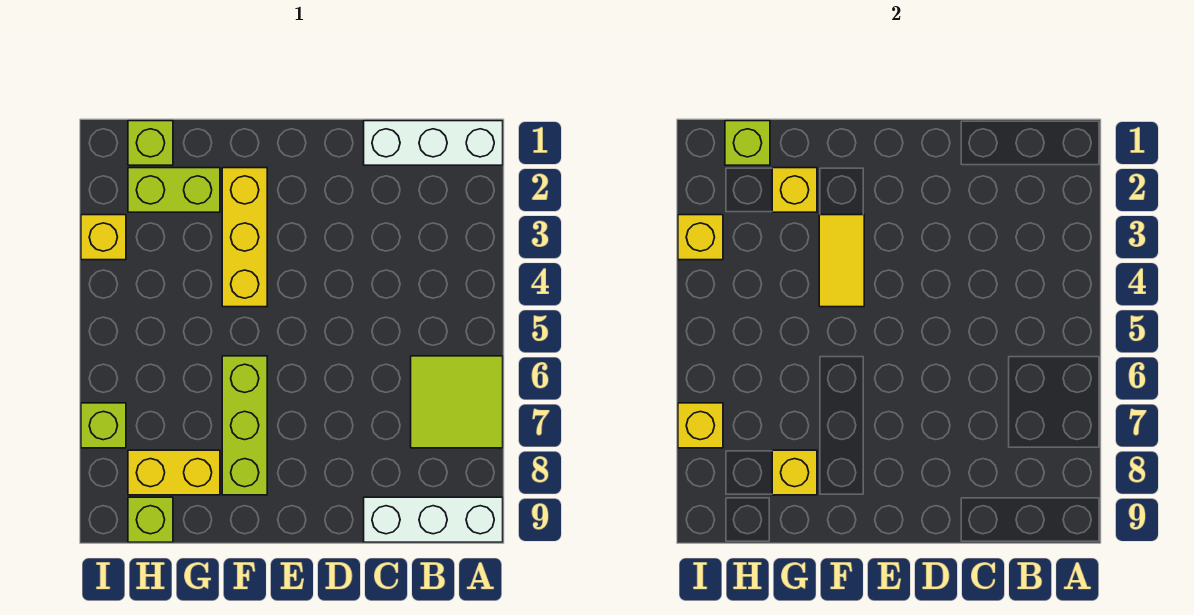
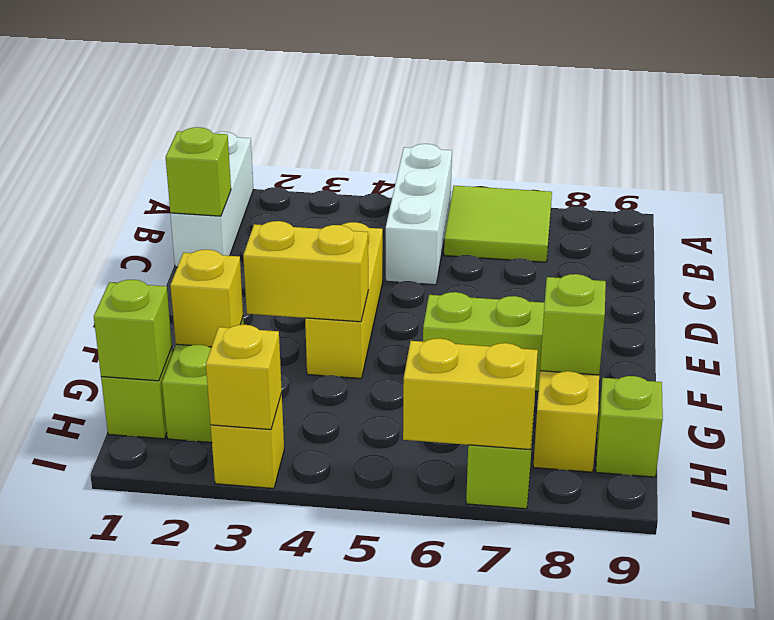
white brick A9:C9 level 1 -> white brick A5:C5 level 1
none -> lime brick C1 level 2
yellow brick F2:F4 level 1 -> yellow brick D4:F4 level 1
yellow tile F3:F4 level 2 -> yellow brick F3:F4 level 2
yellow brick G8 level 2 -> lime brick G8 level 2
yellow brick I7 level 2 -> yellow brick I6:I7 level 2

